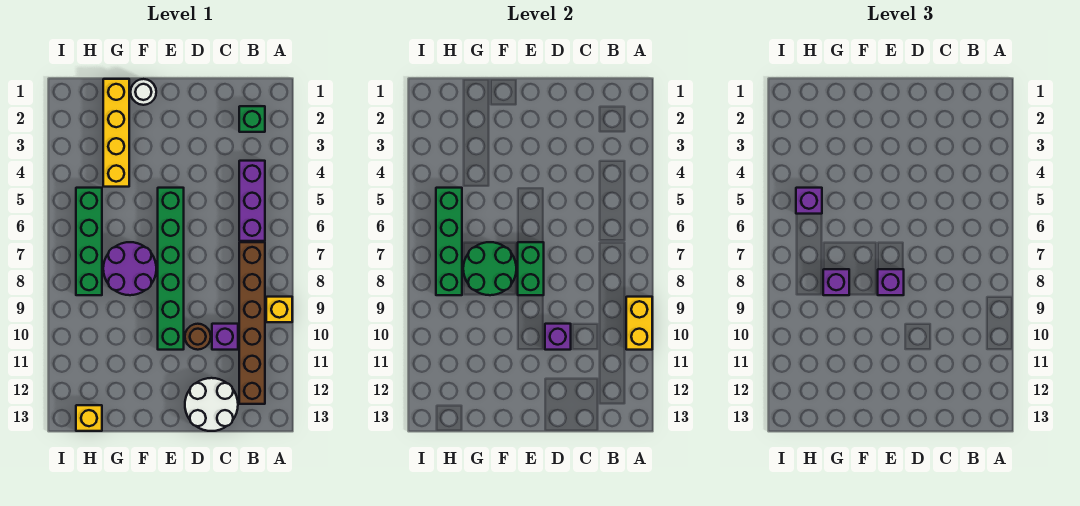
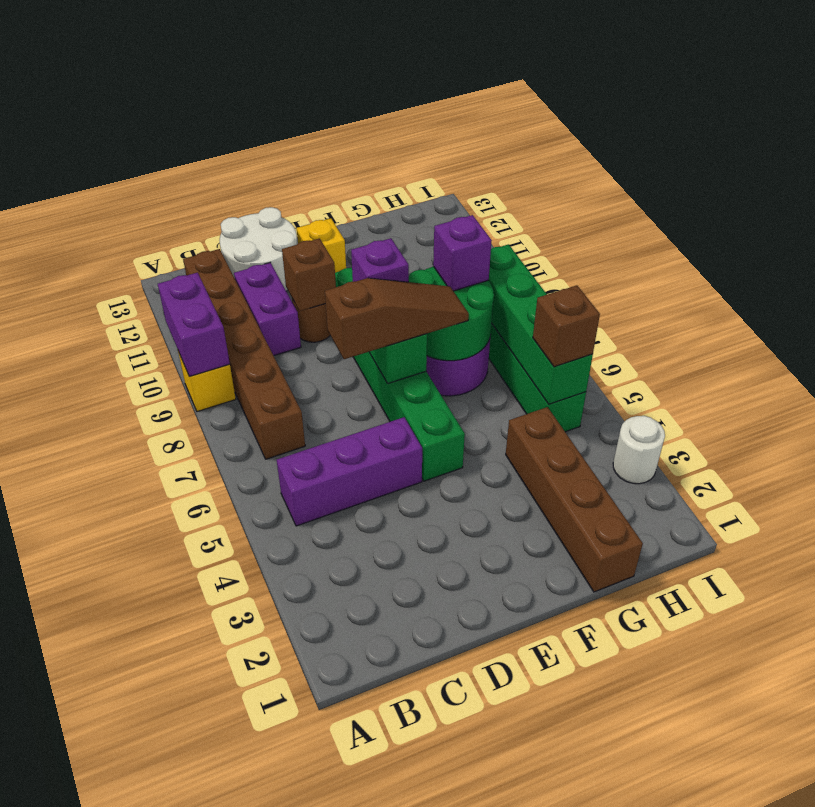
yellow brick A9:A10 level 2 -> purple brick A9:A10 level 2
green brick B2 level 1 -> none
purple brick B4:B6 level 1 -> purple brick B5:D5 level 1
purple brick C10 level 1 -> purple brick C10:C11 level 1
none -> brown slope D7:F7 level 3 top D
purple brick D10 level 2 -> brown brick D10 level 2
white round brick F1 level 1 -> white round brick I3 level 1
yellow brick G1:G4 level 1 -> brown brick G1:G4 level 1
purple brick H5 level 3 -> brown brick H5 level 3
yellow brick H13 level 1 -> yellow brick E12 level 1

